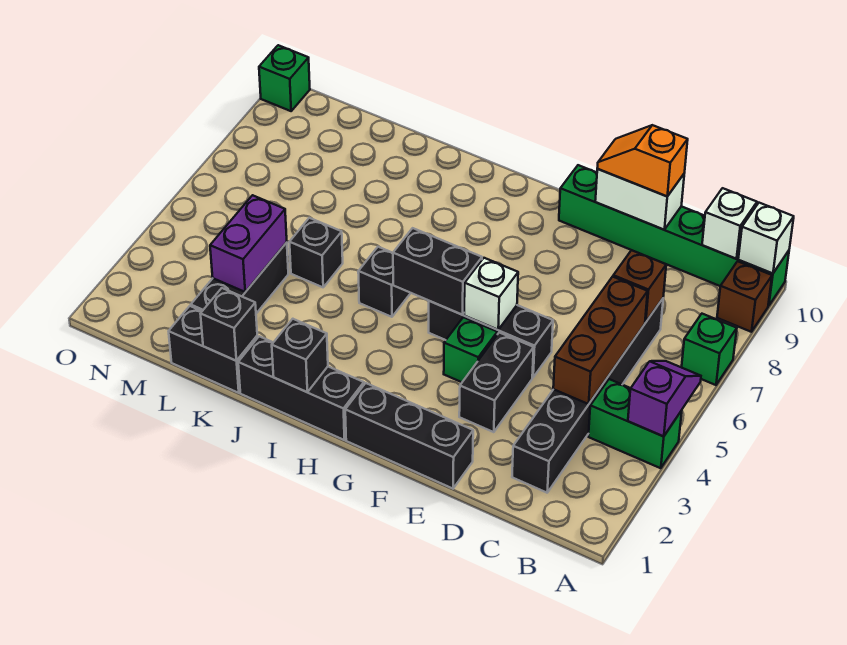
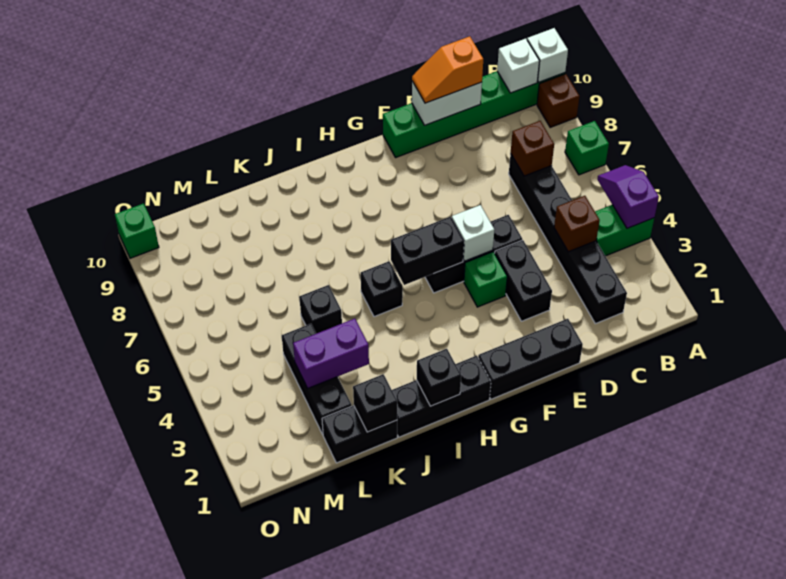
brown brick C4:C6 level 2 -> brown brick C4 level 2
purple brick L3:L4 level 2 -> purple brick K3:L3 level 2

